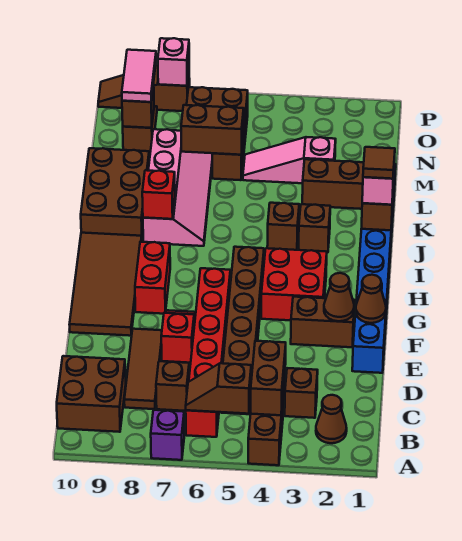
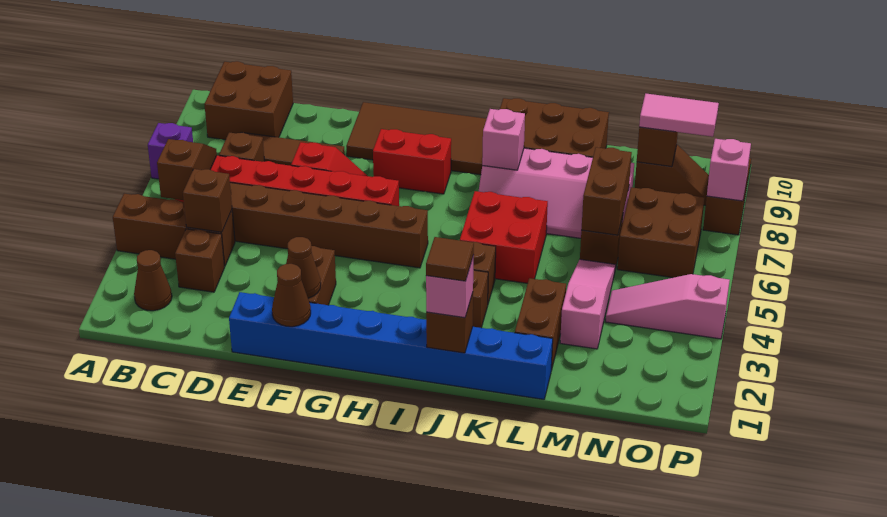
brown brick B4:C4 level 2 -> brown brick C4 level 2
red brick G3:H4 level 1 -> red brick J5:K6 level 1
red brick J8 level 2 -> pink brick J8 level 2
none -> pink slope N4:P4 level 1 top P

